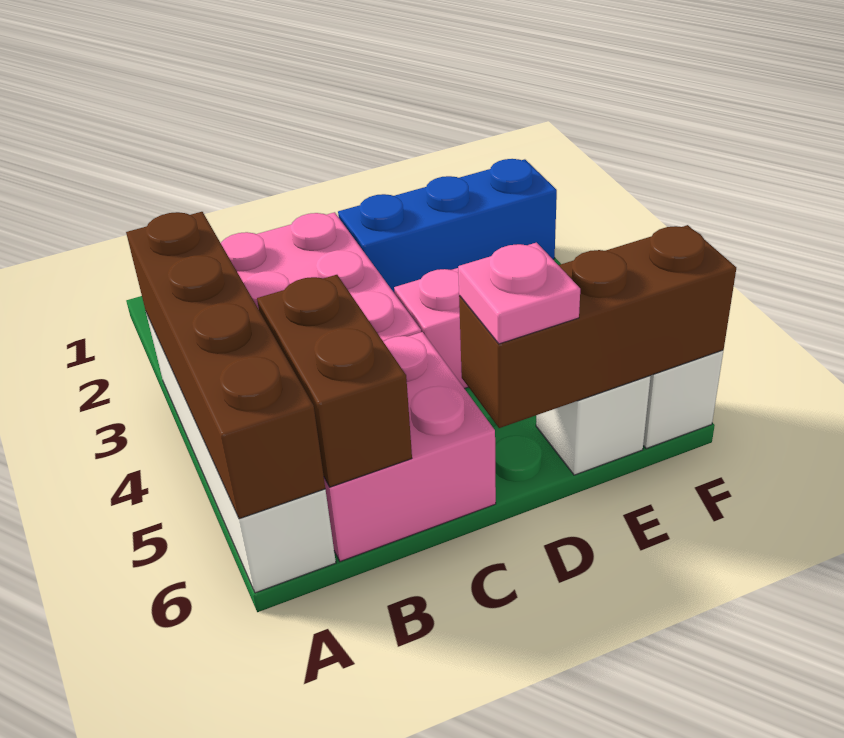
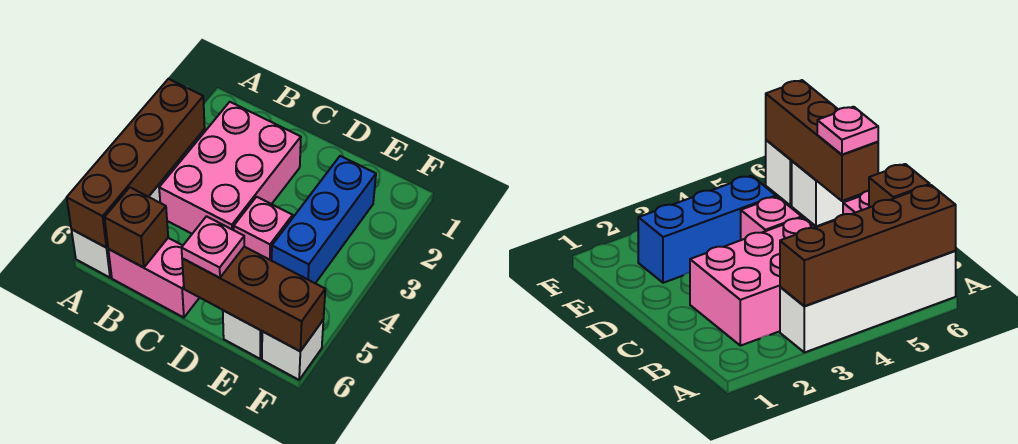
pink brick B5:C6 level 1 -> pink brick B6:C6 level 1
brown brick B5:B6 level 2 -> brown brick B6 level 2
blue brick D2:F2 level 1 -> blue brick E2:E4 level 1

